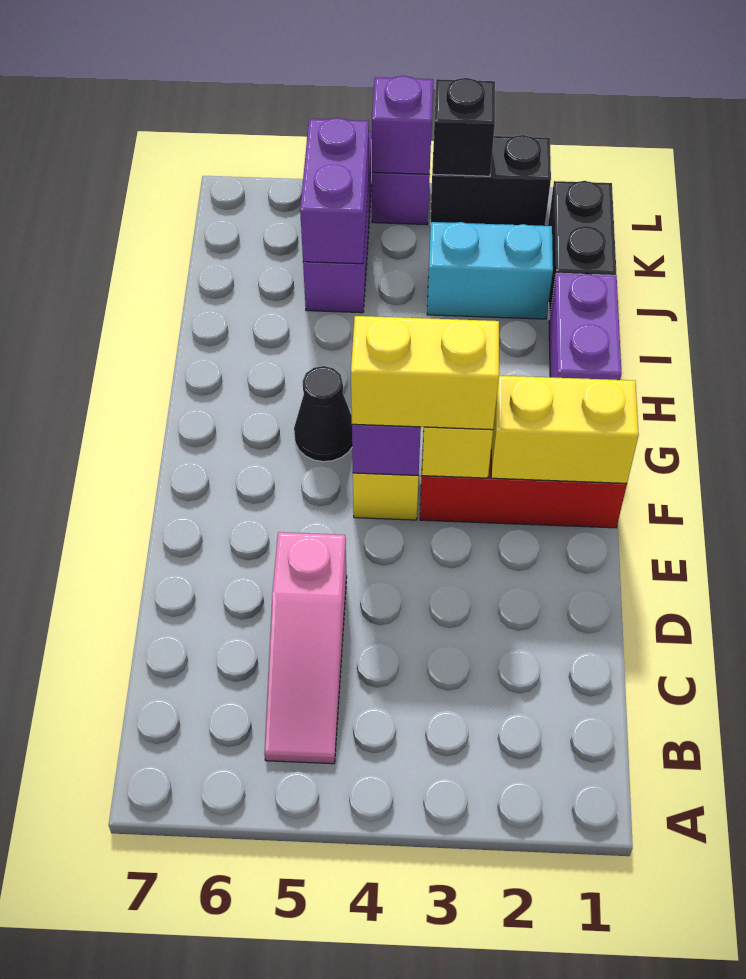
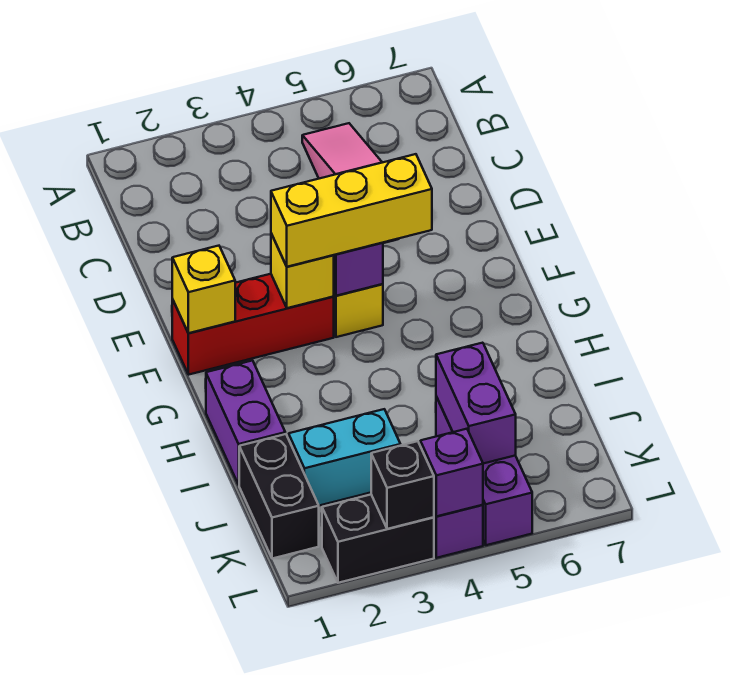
yellow brick F1:F2 level 2 -> yellow brick F1 level 2
yellow brick F3:F4 level 3 -> yellow brick F3:F5 level 3
black cone G5 level 1 -> none

